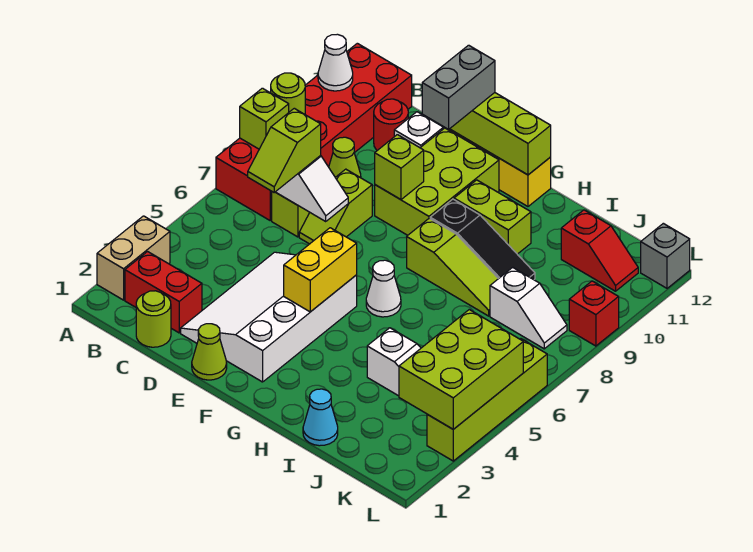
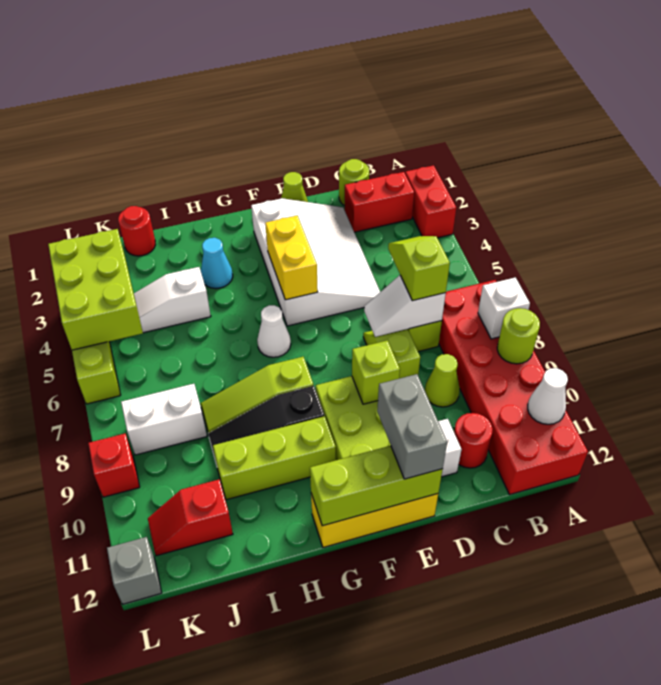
tan brick A2:A3 level 1 -> red brick A2:A3 level 1
lime brick A8 level 2 -> white brick A8 level 2
lime brick G10:H10 level 1 -> lime brick G10:I10 level 1
cyan cone I1 level 1 -> cyan cone H3 level 1
none -> red round brick J1 level 1
white slope J8:K8 level 1 top J -> white brick J8:K8 level 1

